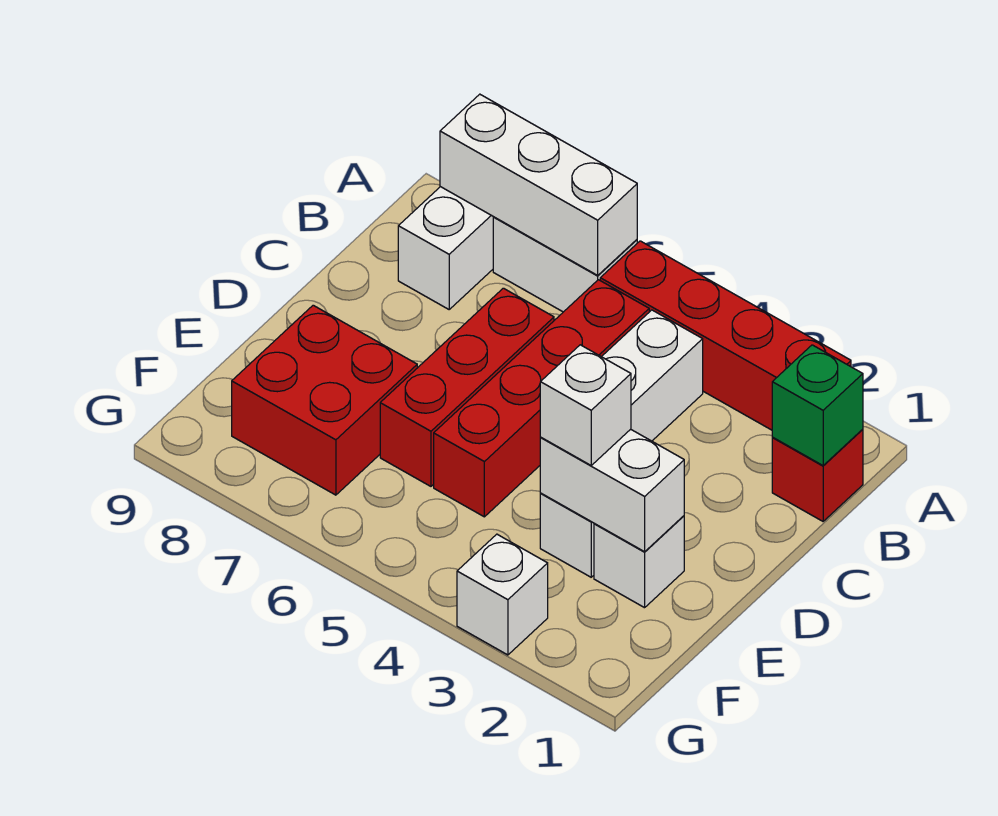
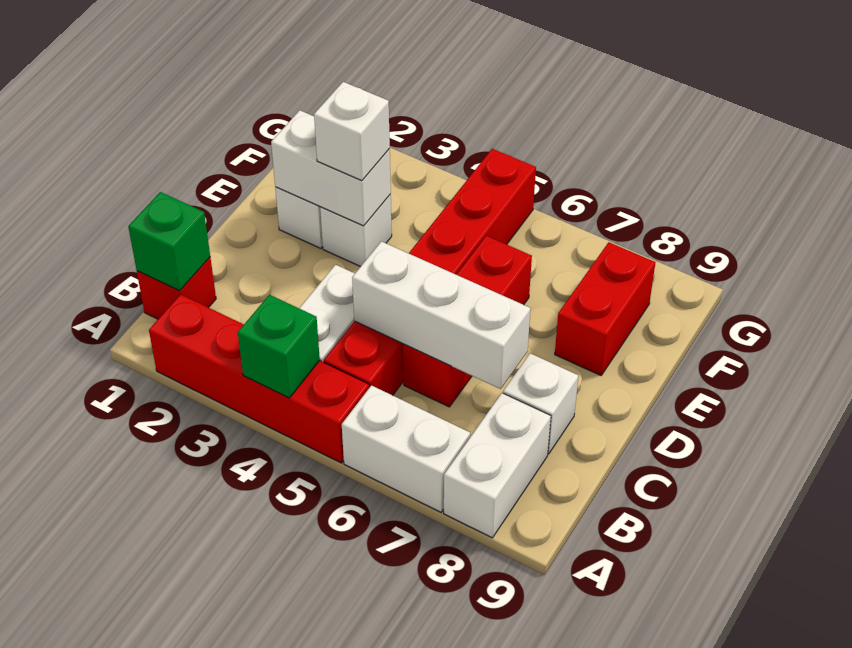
none -> green brick A4 level 2
white brick A6:A8 level 2 -> white brick C5:C7 level 2
red brick B5:E5 level 1 -> red brick B5:G5 level 1
red brick E7:F8 level 1 -> red brick E8:F8 level 1
white brick G3 level 1 -> white brick C8 level 1

